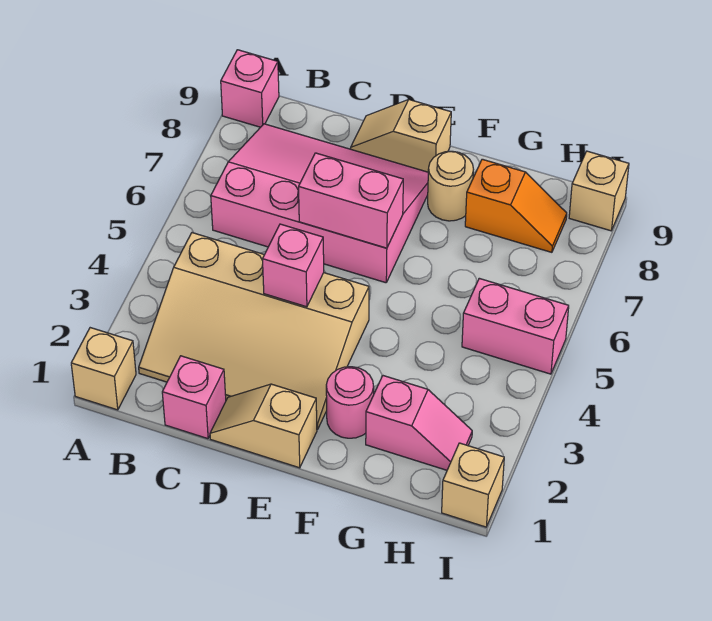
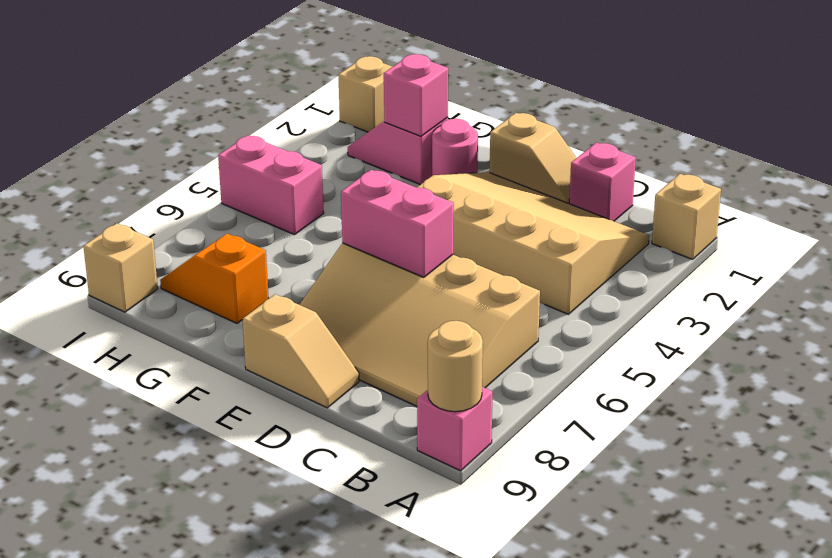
pink slope B6:E8 level 1 top 6 -> tan slope B6:E8 level 1 top 6
pink brick D4 level 2 -> pink brick G2 level 2
tan round brick F8 level 1 -> tan round brick A9 level 2

